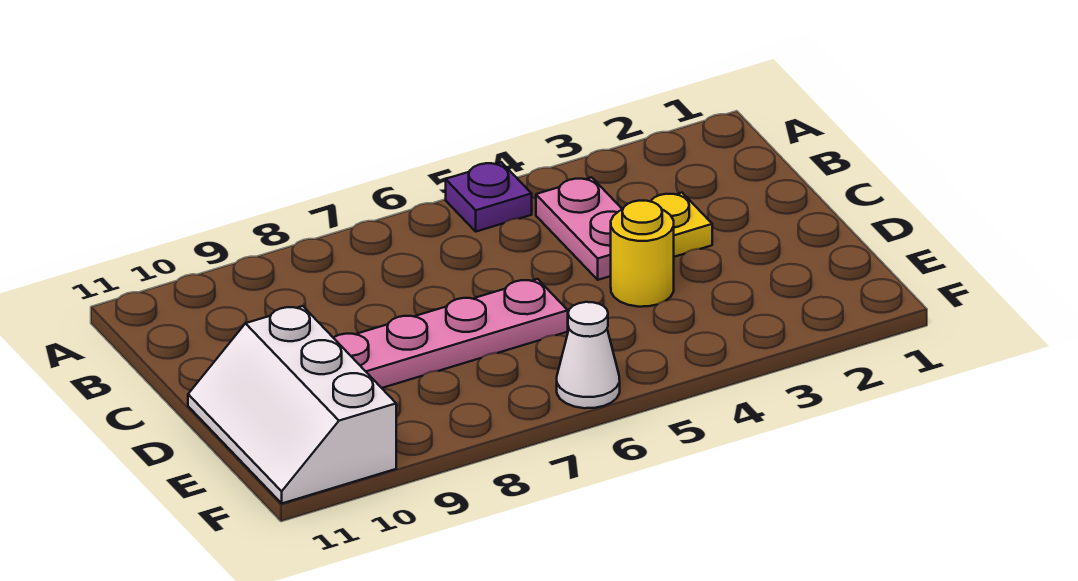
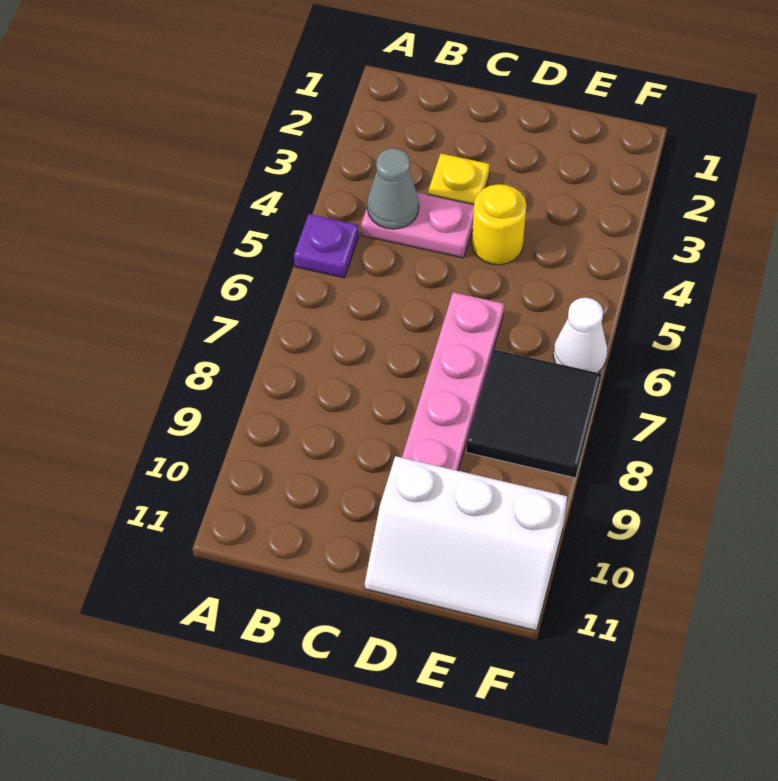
none -> grey cone B4 level 2
none -> black tile E7:F8 level 1

